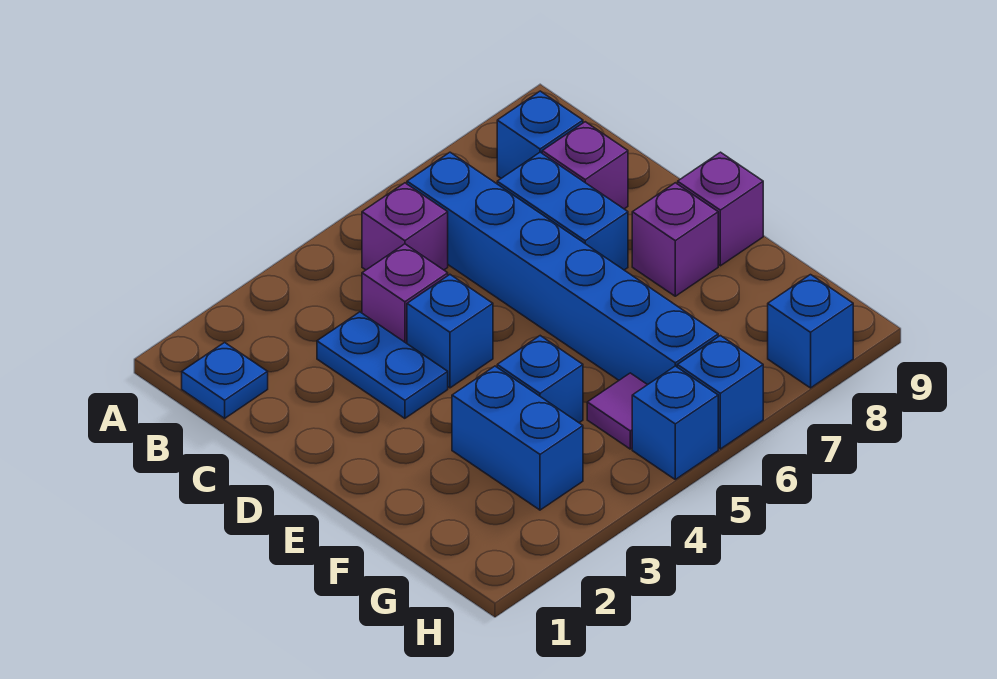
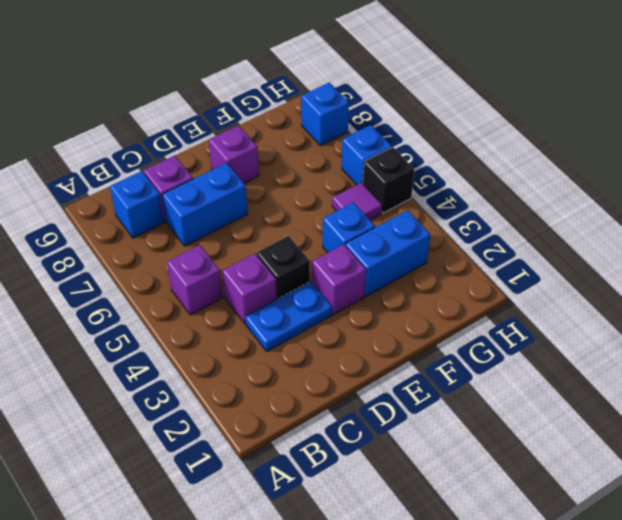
blue plate B1 level 1 -> none
blue brick B6:G6 level 1 -> none
blue brick D4 level 1 -> black brick D4 level 1
purple brick E9 level 1 -> purple brick E3 level 1
blue brick H5 level 1 -> black brick H5 level 1

